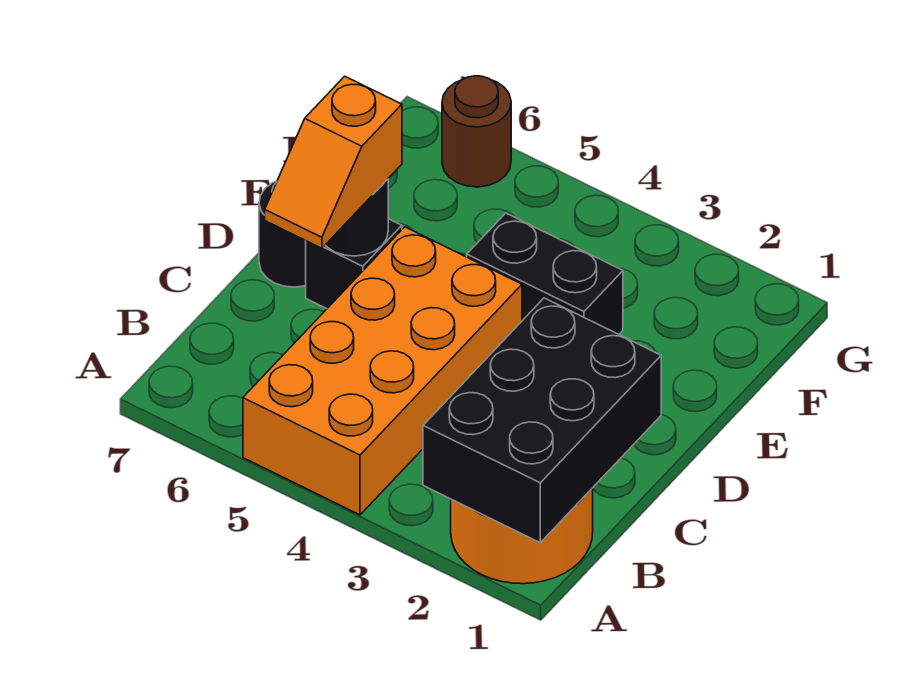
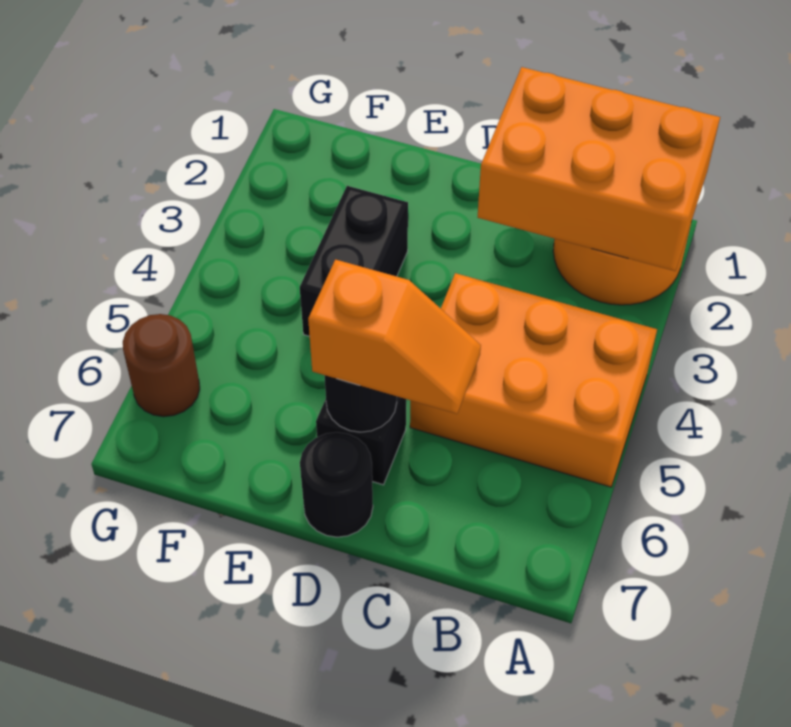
black brick A1:C2 level 2 -> orange brick A1:C2 level 2
orange brick A4:D5 level 1 -> orange brick A4:C5 level 1

